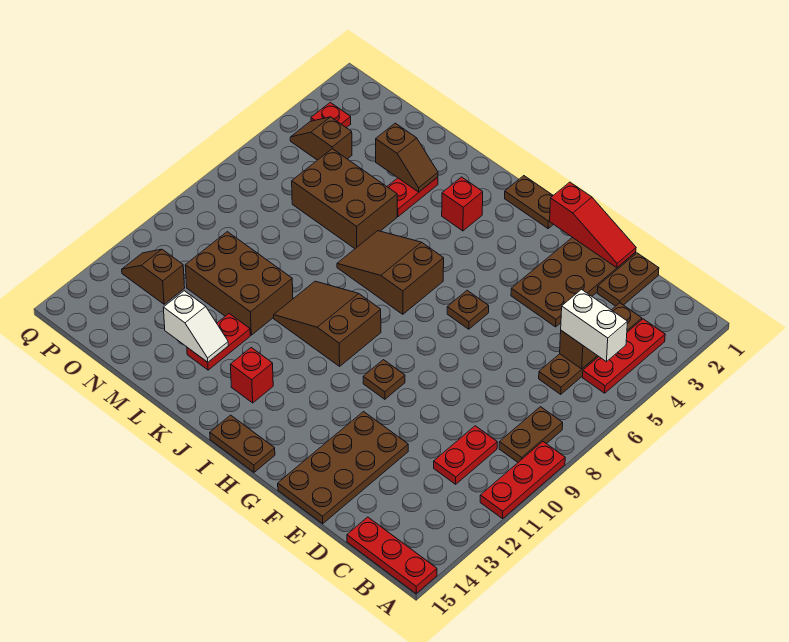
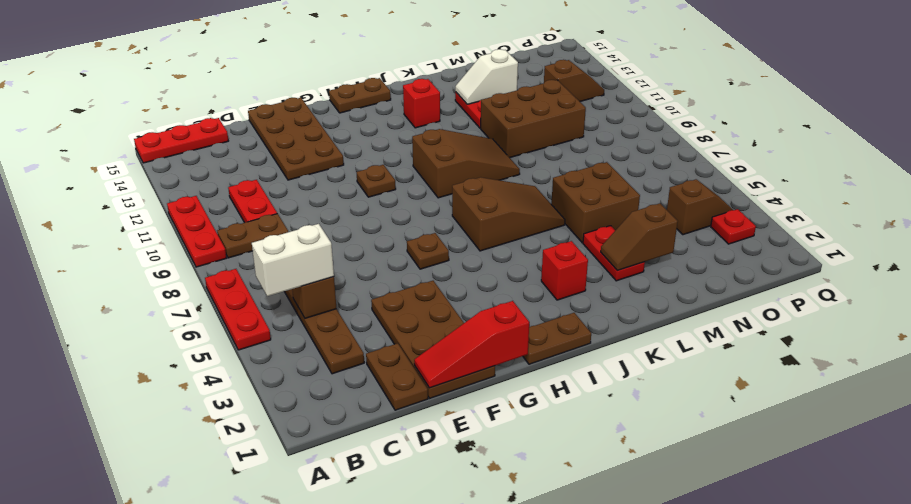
red plate B3:B5 level 1 -> red plate A5:A7 level 1
brown plate B8:B9 level 1 -> brown plate B9:C9 level 1
brown brick L5:N6 level 1 -> brown brick L5:M6 level 1

